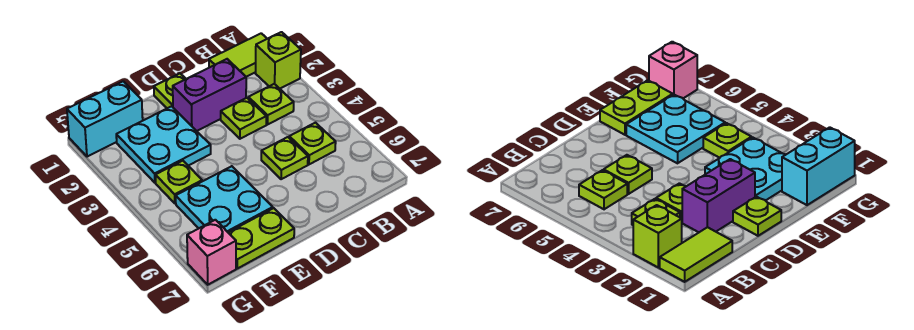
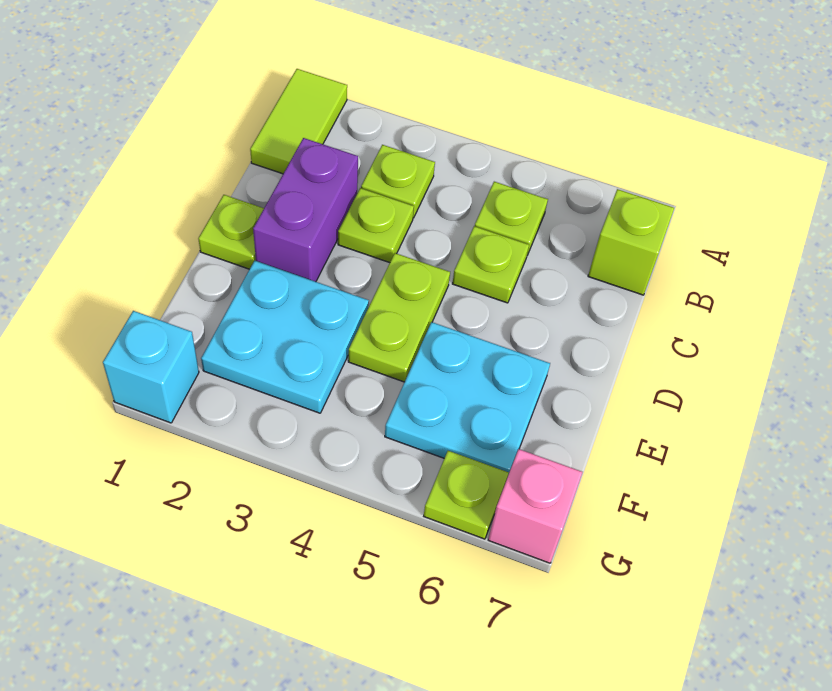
lime brick A2 level 1 -> lime brick B7 level 1
lime plate E7:F7 level 1 -> lime plate D4:E4 level 1
cyan brick F1:G1 level 1 -> cyan brick G1 level 1
lime plate F4 level 1 -> lime plate G6 level 1

